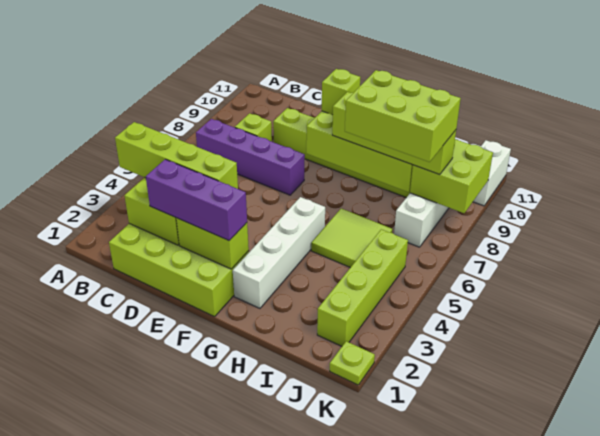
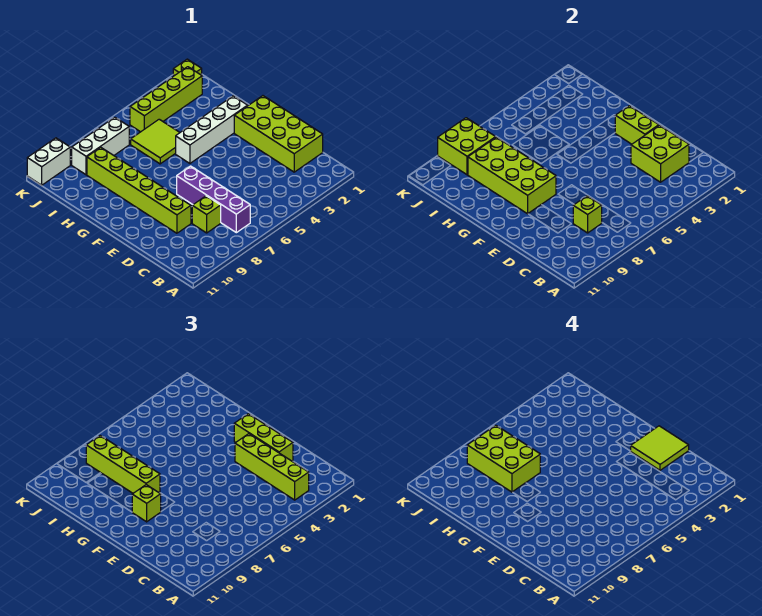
none -> lime brick C8 level 2
none -> lime tile D1:E2 level 4
purple brick D2:F2 level 3 -> lime brick D2:F2 level 3

